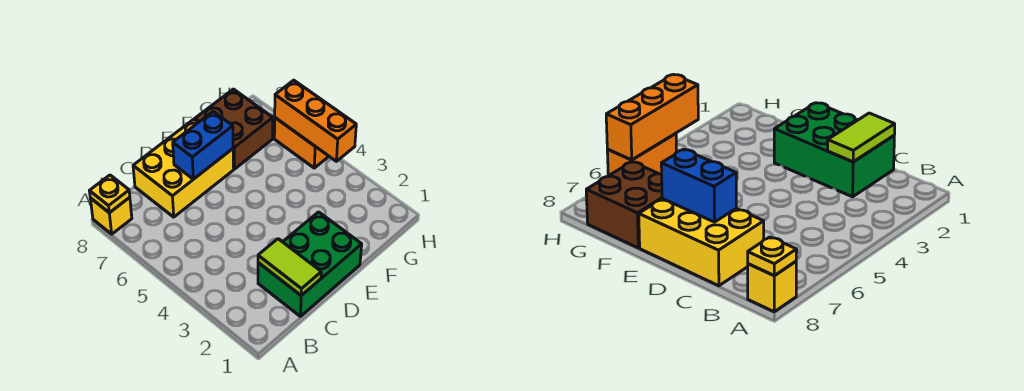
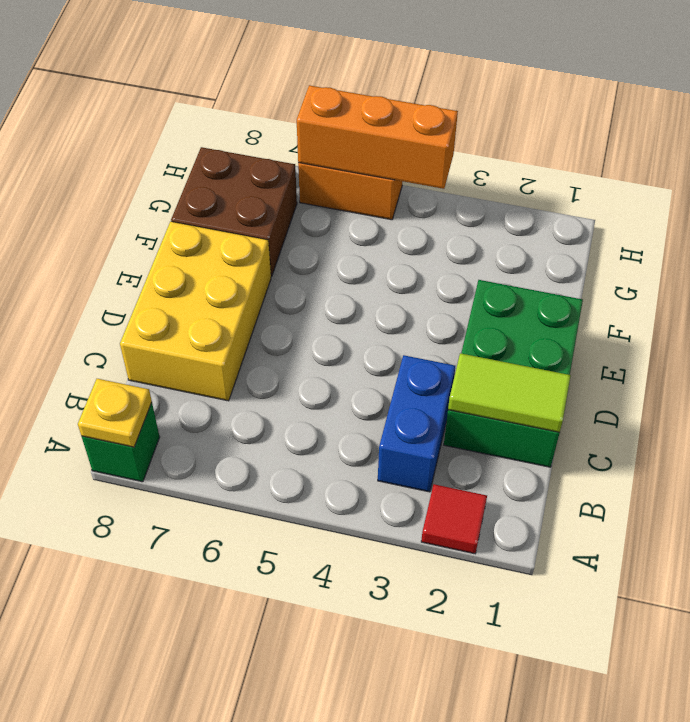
none -> red tile A2 level 1
yellow brick A8 level 1 -> green brick A8 level 1
blue brick D7:E7 level 2 -> blue brick B3:C3 level 1

